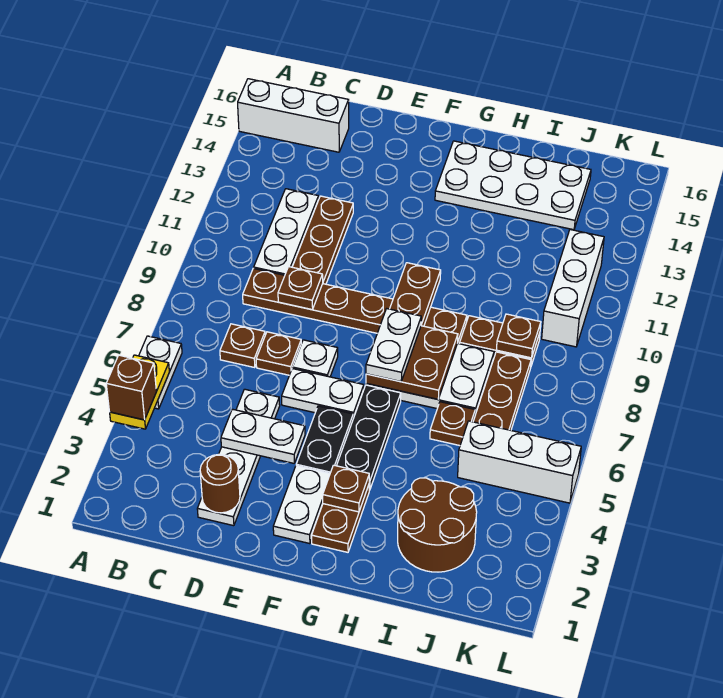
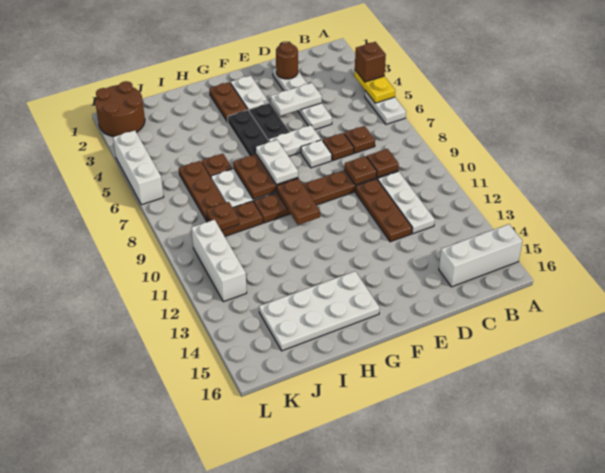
brown plate G3 level 2 -> brown plate C9 level 2
brown round brick I2:J3 level 1 -> brown round brick K1:L2 level 1
white brick J5:L5 level 1 -> white brick L4:L6 level 1

